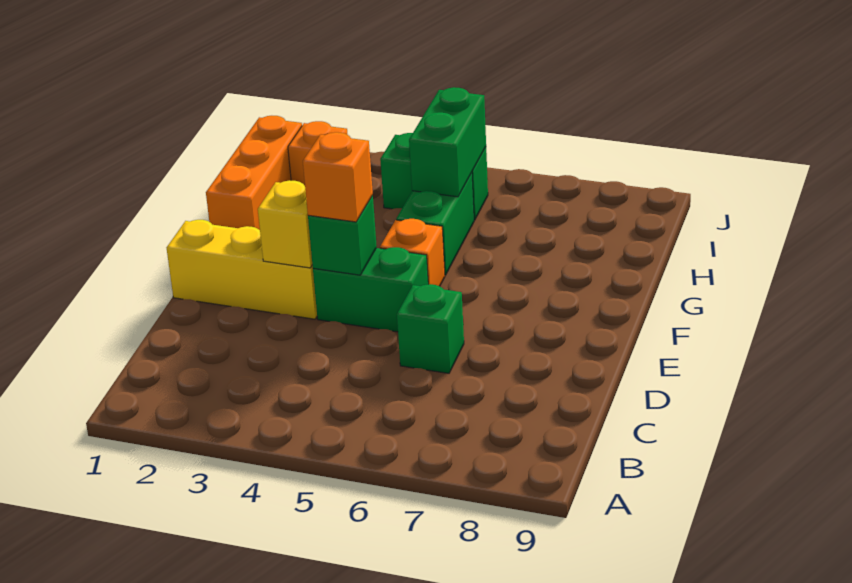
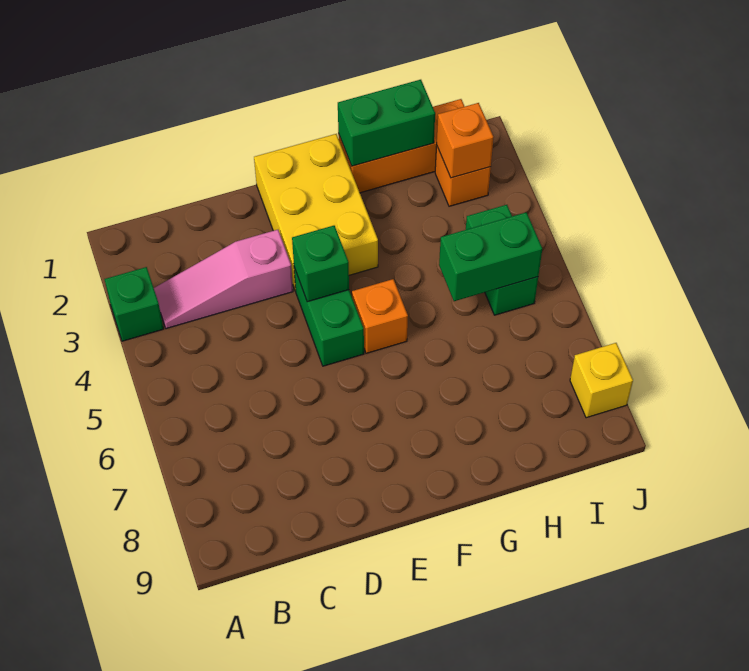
none -> pink slope B3:D3 level 1 top D
green brick D6 level 1 -> green brick A3 level 1
yellow brick E1:E3 level 1 -> yellow brick E1:F3 level 1
yellow brick E3 level 2 -> yellow brick J8 level 1
orange brick E4 level 3 -> orange brick I2 level 2
green brick G5:H5 level 1 -> green brick G1:H1 level 2

